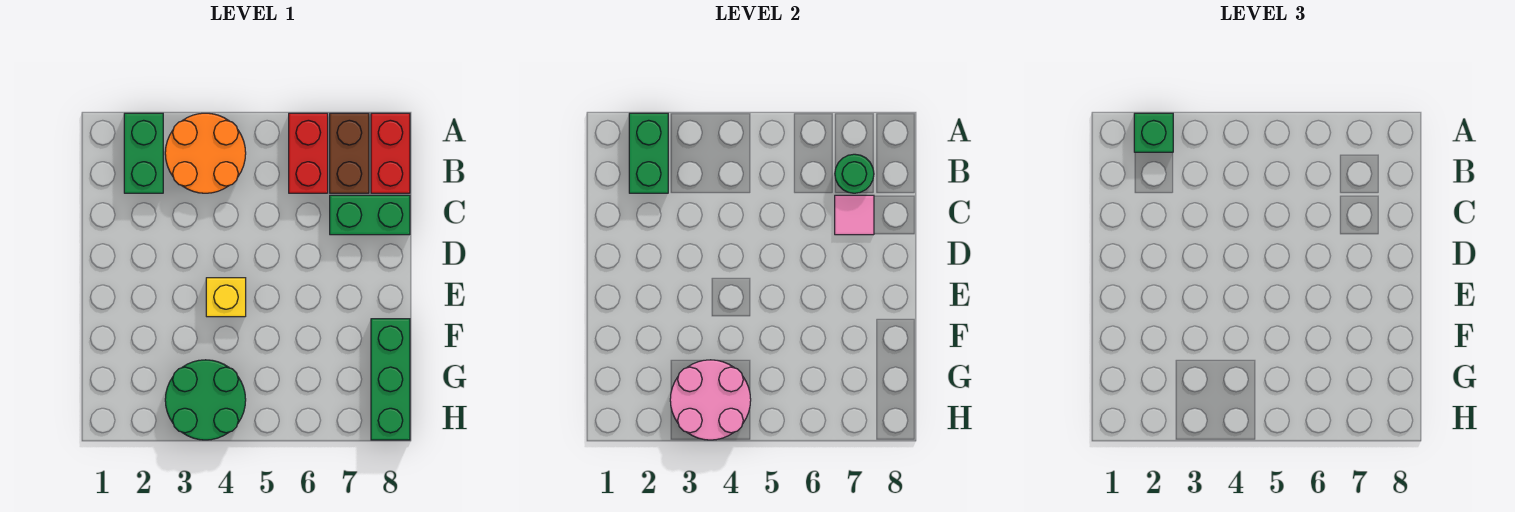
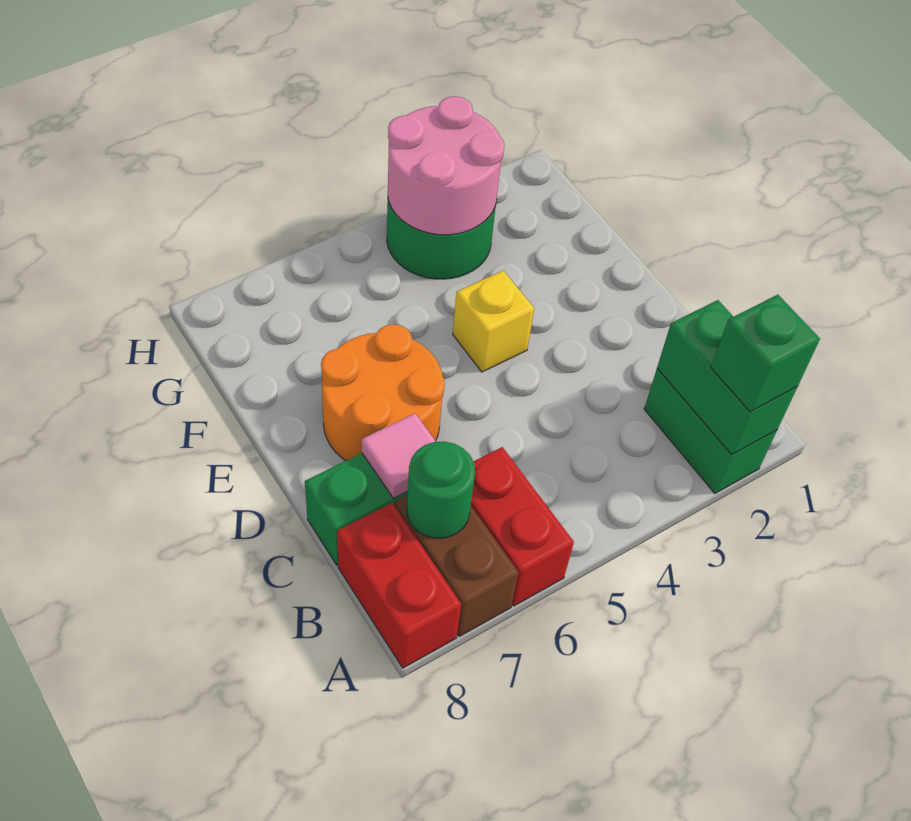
orange round brick A3:B4 level 1 -> orange round brick D6:E7 level 1
green brick F8:H8 level 1 -> none

